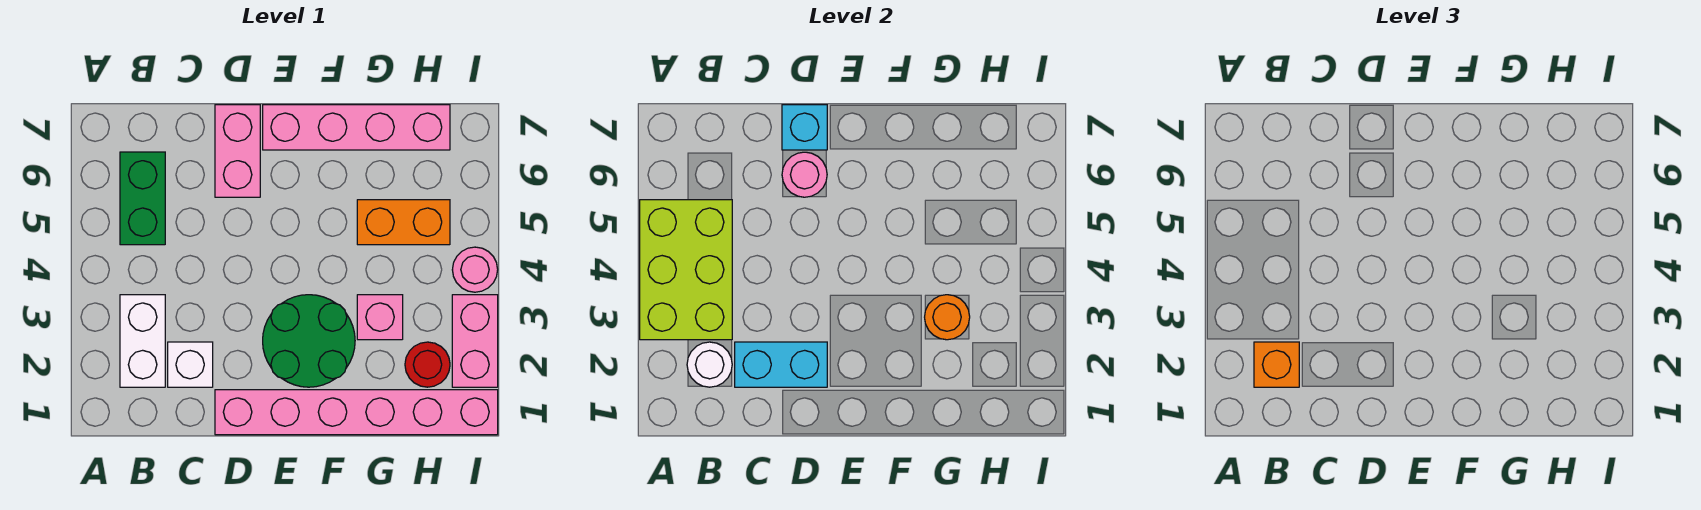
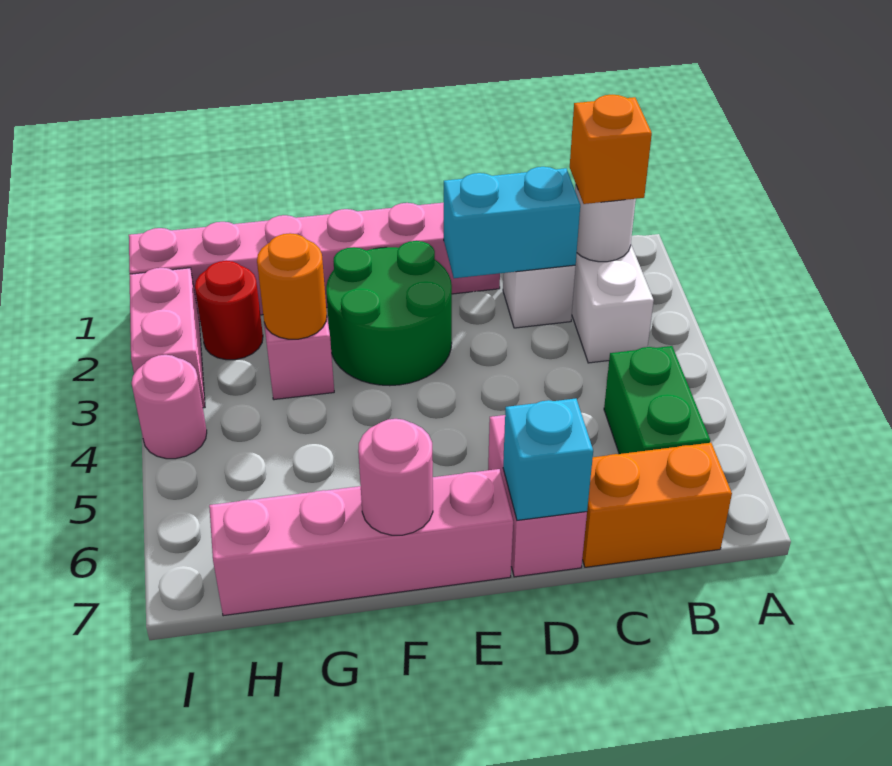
lime brick A3:B5 level 2 -> none
pink round brick D6 level 2 -> pink round brick F7 level 2
orange brick G5:H5 level 1 -> orange brick B7:C7 level 1

